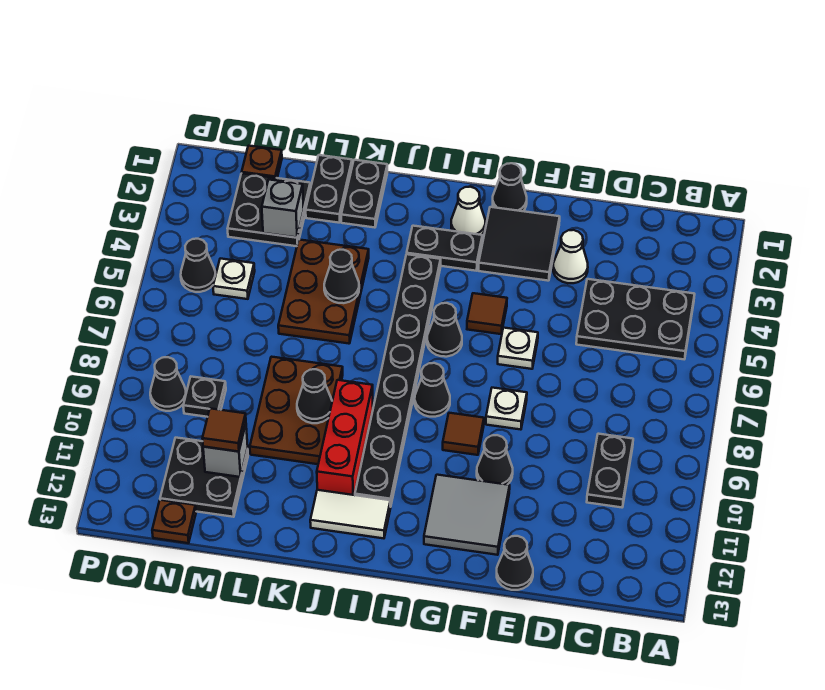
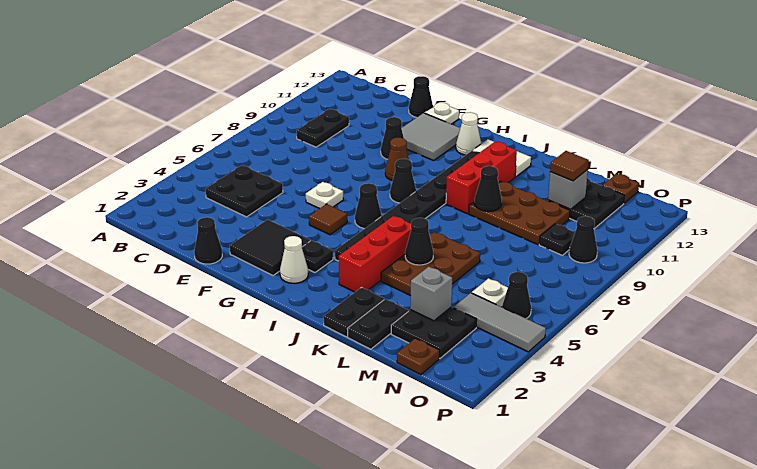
black plate B4:D5 level 1 -> black plate C4:D5 level 1
white cone E3 level 1 -> white cone H12 level 1
white plate F8 level 1 -> white plate F13 level 1
black cone G1 level 1 -> black cone E1 level 1
brown tile G9 level 1 -> brown cone G9 level 1
black plate H3:I3 level 1 -> black plate H3 level 1
none -> red brick J3:J5 level 1
brown plate K8:L10 level 1 -> brown plate K9:M10 level 1
none -> grey tile N4:P4 level 1

